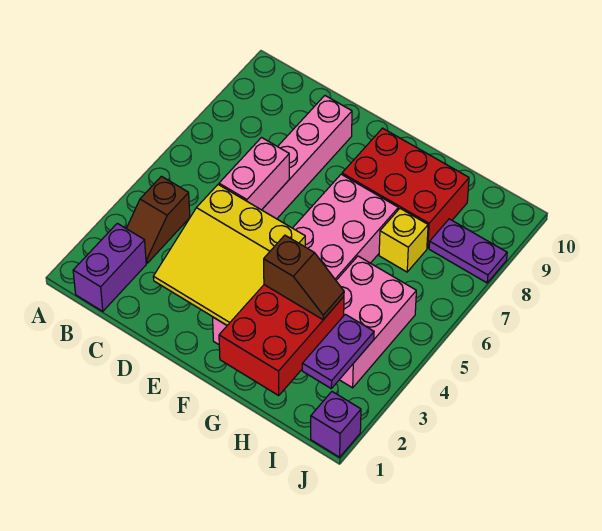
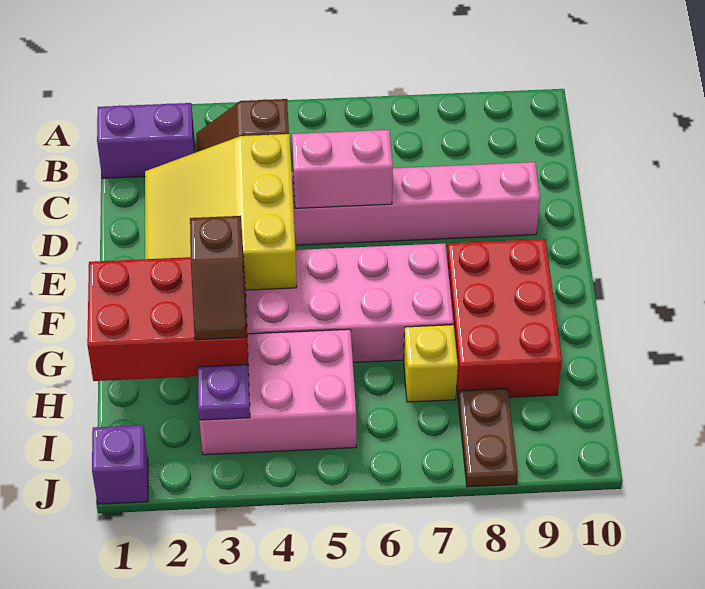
purple plate I2:I3 level 2 -> purple plate I3 level 2
purple plate I8:J8 level 1 -> brown plate I8:J8 level 1

